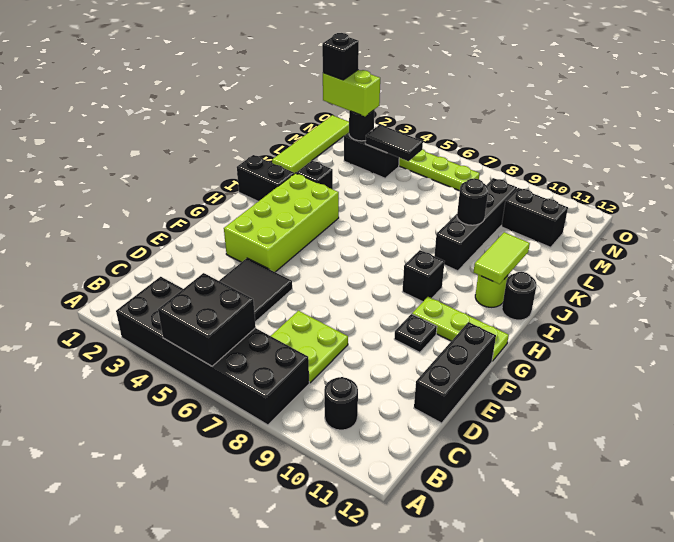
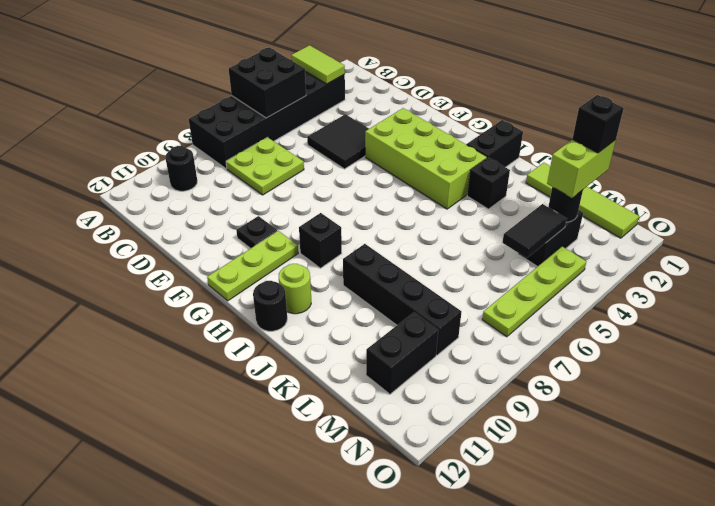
black brick D12:F12 level 1 -> none
lime tile I11:J11 level 2 -> lime tile A3:B3 level 2
black round brick K9 level 2 -> none

